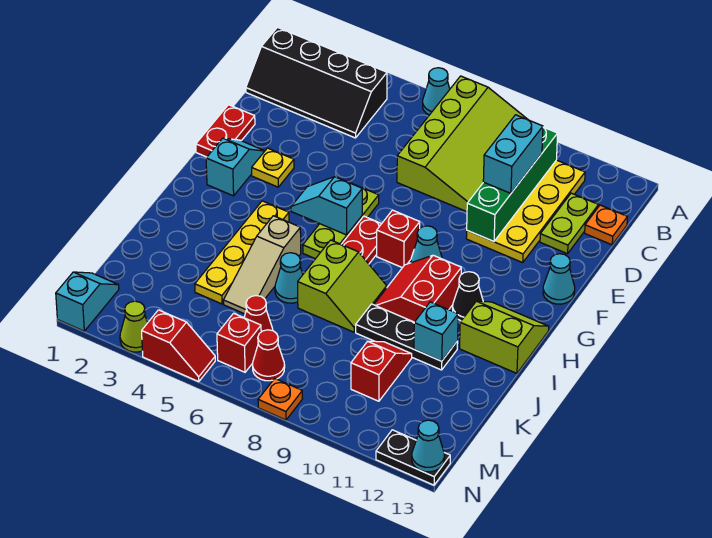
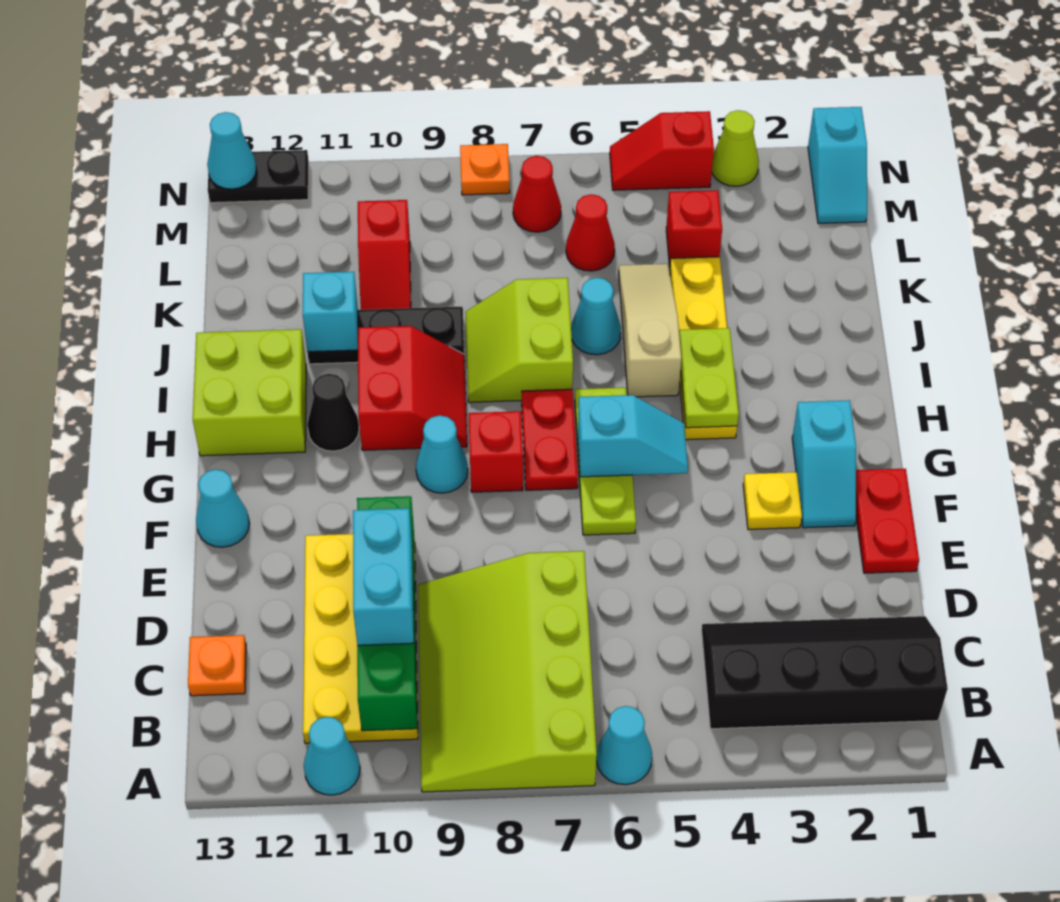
none -> cyan cone A11 level 1
lime plate C12:D12 level 1 -> lime plate H4:I4 level 2
lime slope H12:I13 level 1 top I -> lime brick H12:I13 level 1
red brick M6 level 1 -> red brick L4 level 1

